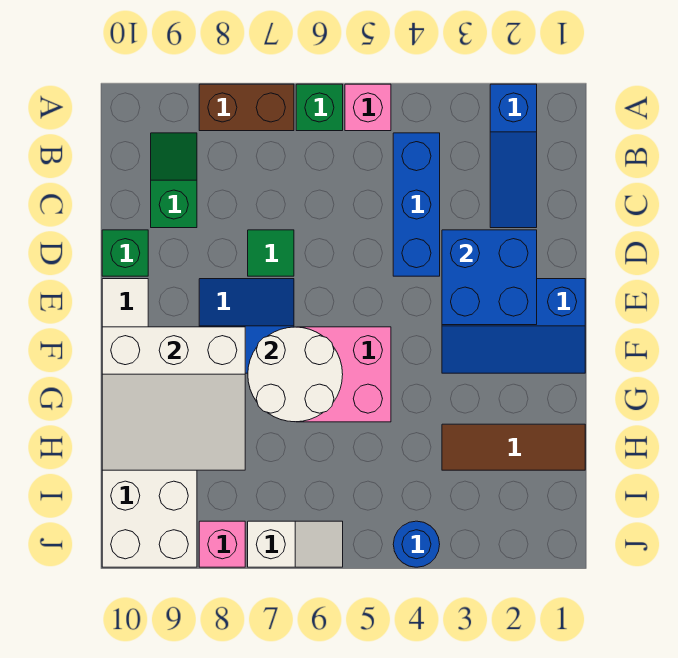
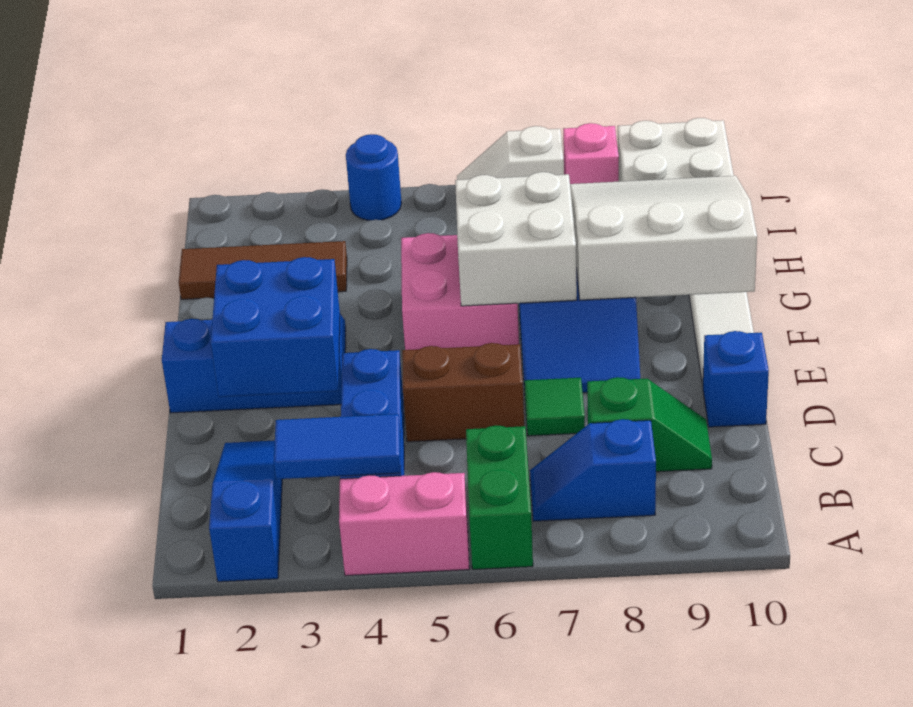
pink brick A5 level 1 -> pink brick A4:A5 level 1
green brick A6 level 1 -> green brick A6:B6 level 1
brown brick A7:A8 level 1 -> brown brick D5:D6 level 1
none -> blue tile B3:B4 level 2
none -> blue slope B7:B8 level 1 top 8
green slope B9:C9 level 1 top C -> green slope C8:C9 level 1 top 8
green brick D10 level 1 -> blue brick D10 level 1
white round brick F6:G7 level 2 -> white brick F6:G7 level 2

